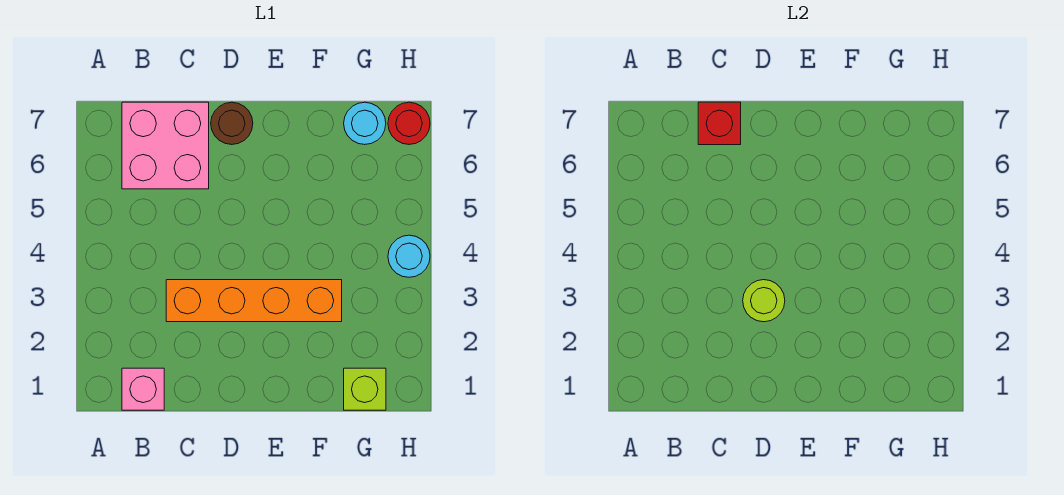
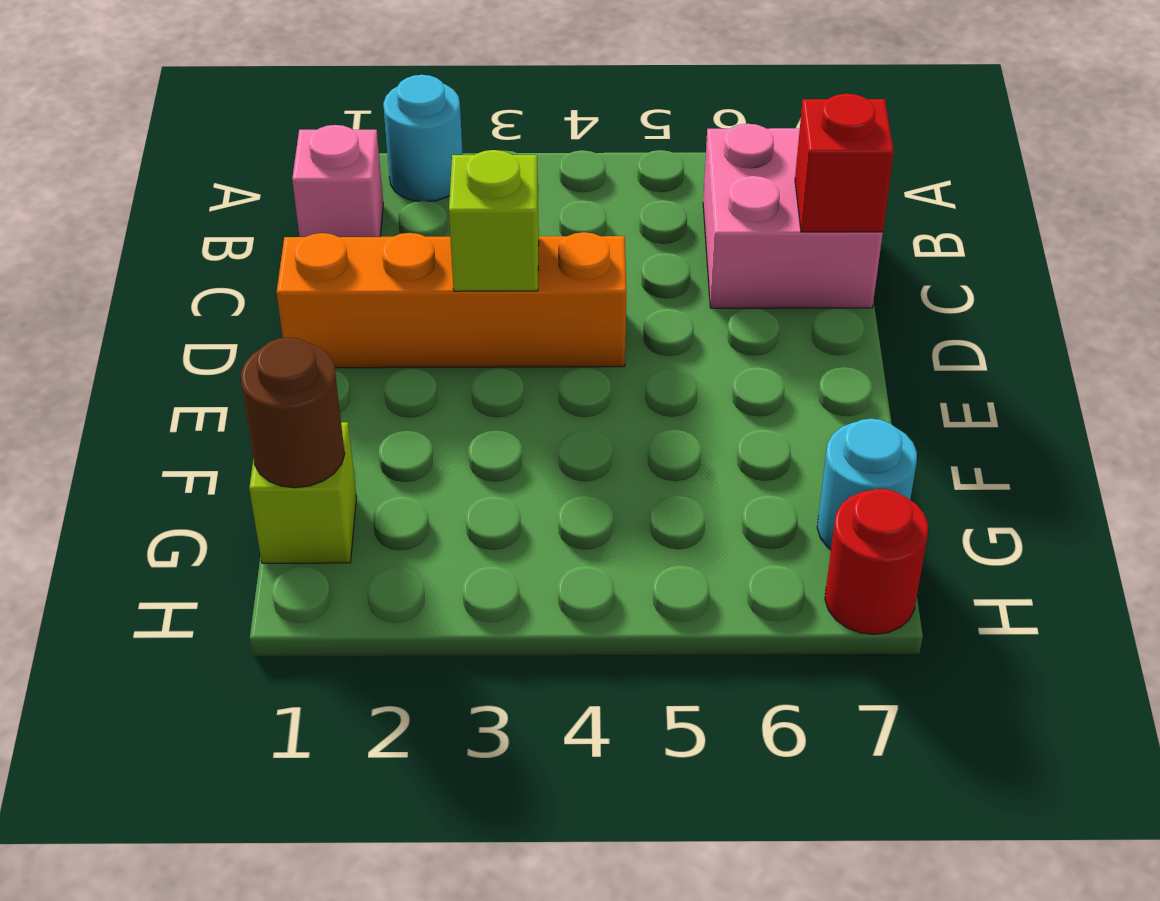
orange brick C3:F3 level 1 -> orange brick D1:D4 level 1
lime round brick D3 level 2 -> lime brick D3 level 2
brown round brick D7 level 1 -> brown round brick G1 level 2
cyan round brick H4 level 1 -> cyan round brick A2 level 1

